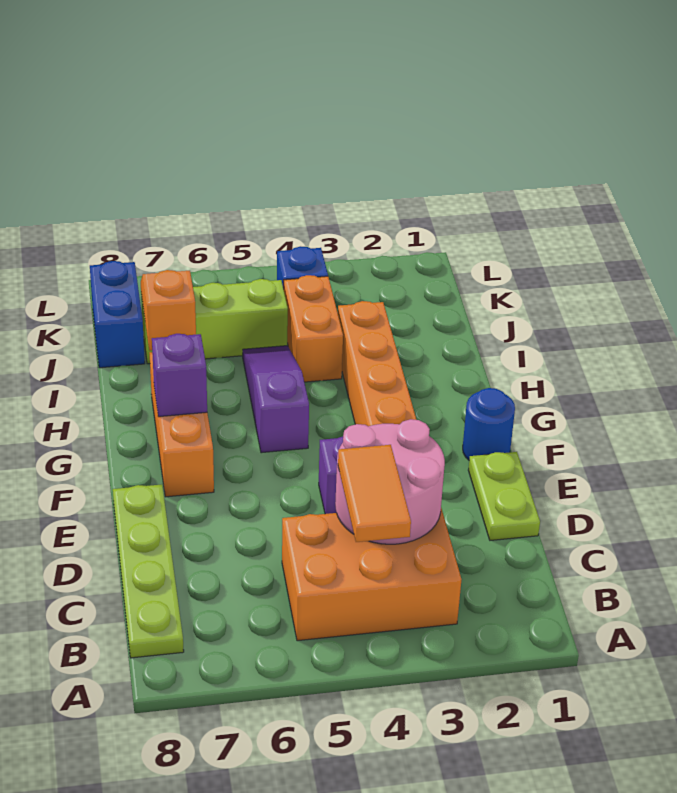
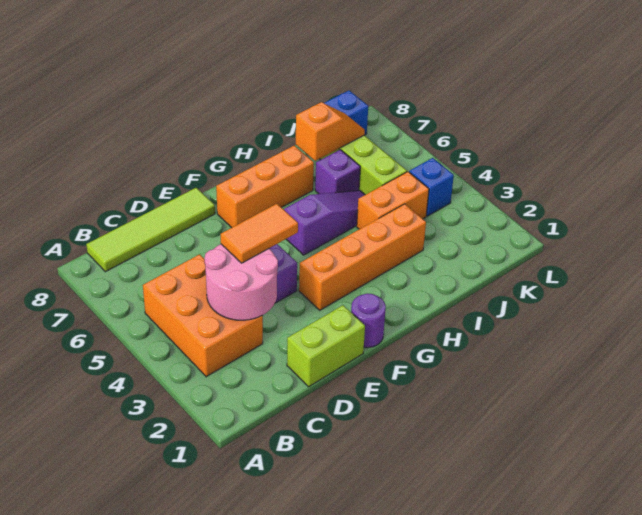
orange tile B4:C4 level 3 -> orange tile D4:E4 level 3
lime plate B8:E8 level 1 -> lime tile B8:E8 level 1
lime plate D1:E1 level 1 -> lime brick D1:E1 level 1
blue round brick F1 level 1 -> purple round brick F1 level 1
purple brick G7 level 2 -> purple brick I6 level 1

